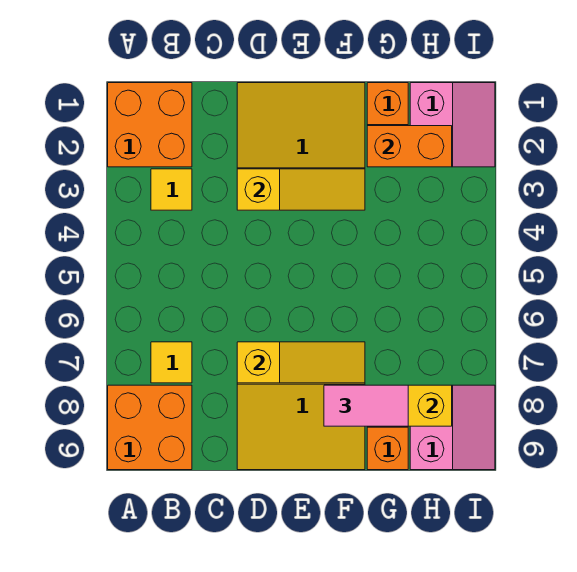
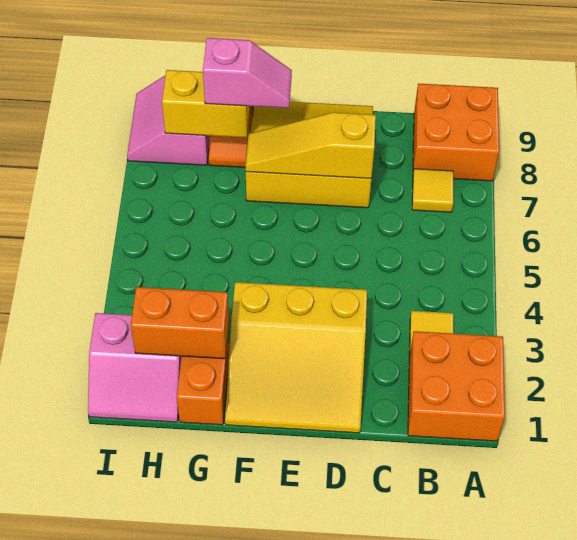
yellow slope D3:F3 level 2 top D -> none
pink tile F8:G8 level 3 -> pink slope F8:G8 level 3 top G
pink slope H1:I2 level 1 top H -> pink slope H1:I2 level 1 top 2

